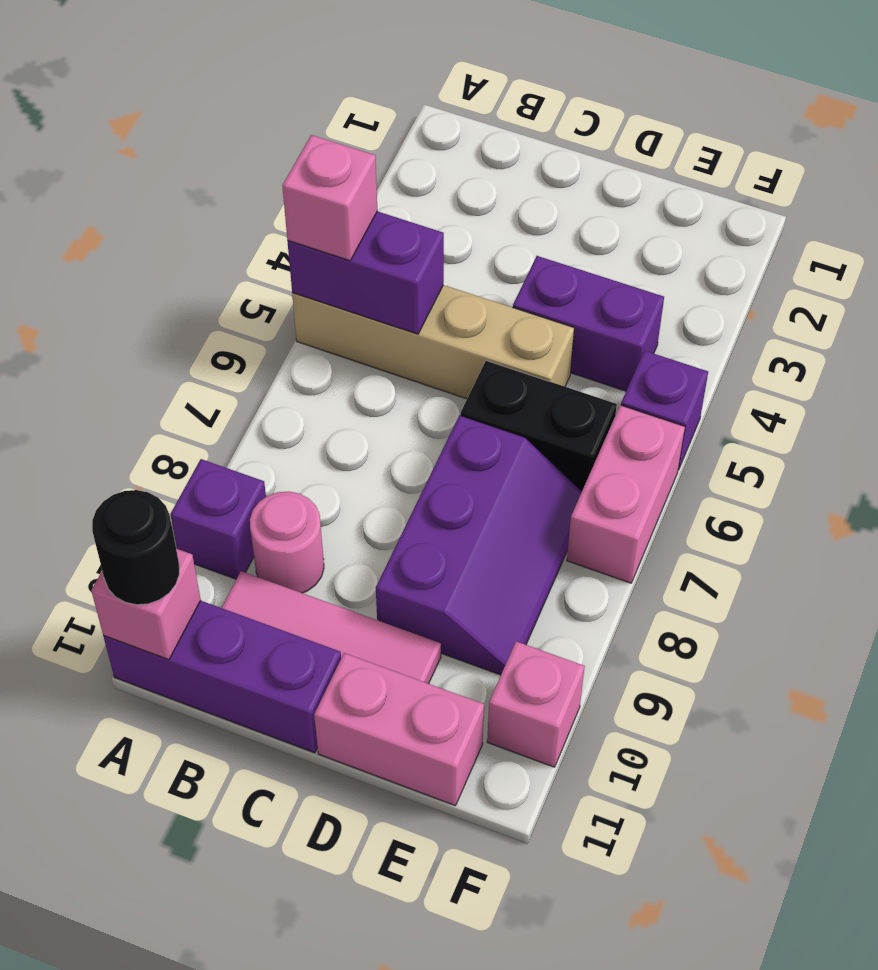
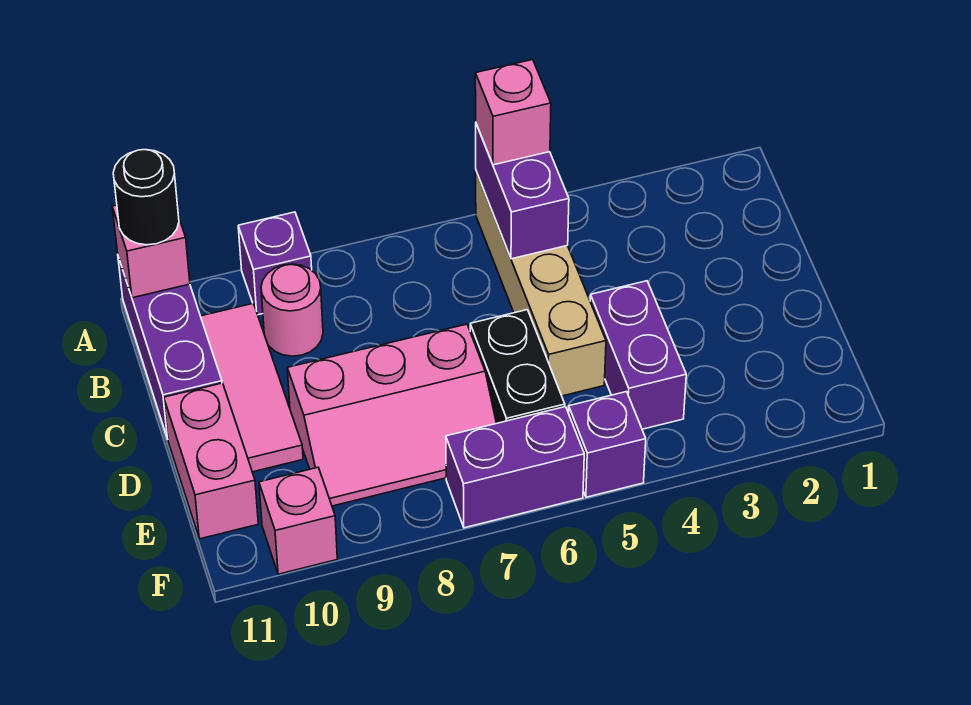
purple slope D7:E9 level 1 top D -> pink slope D7:E9 level 1 top D
pink brick F6:F7 level 1 -> purple brick F6:F7 level 1

